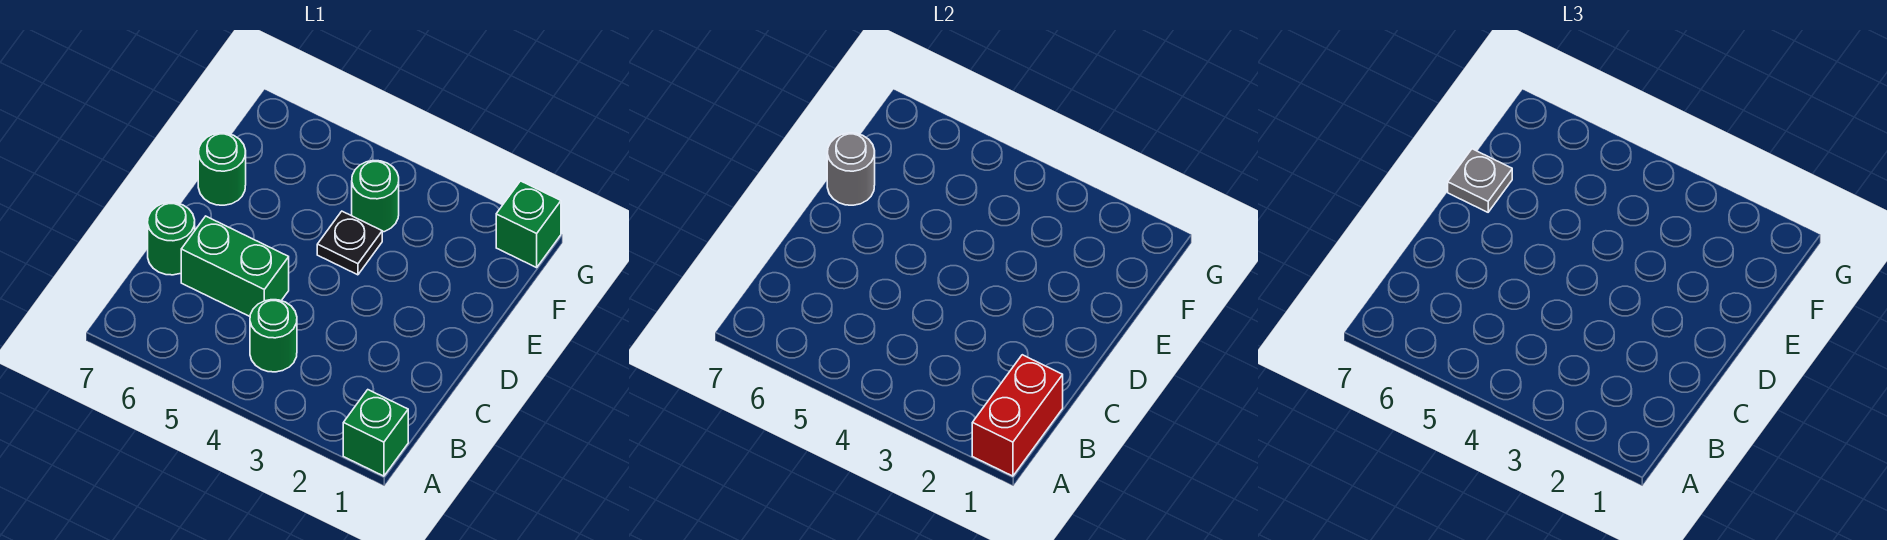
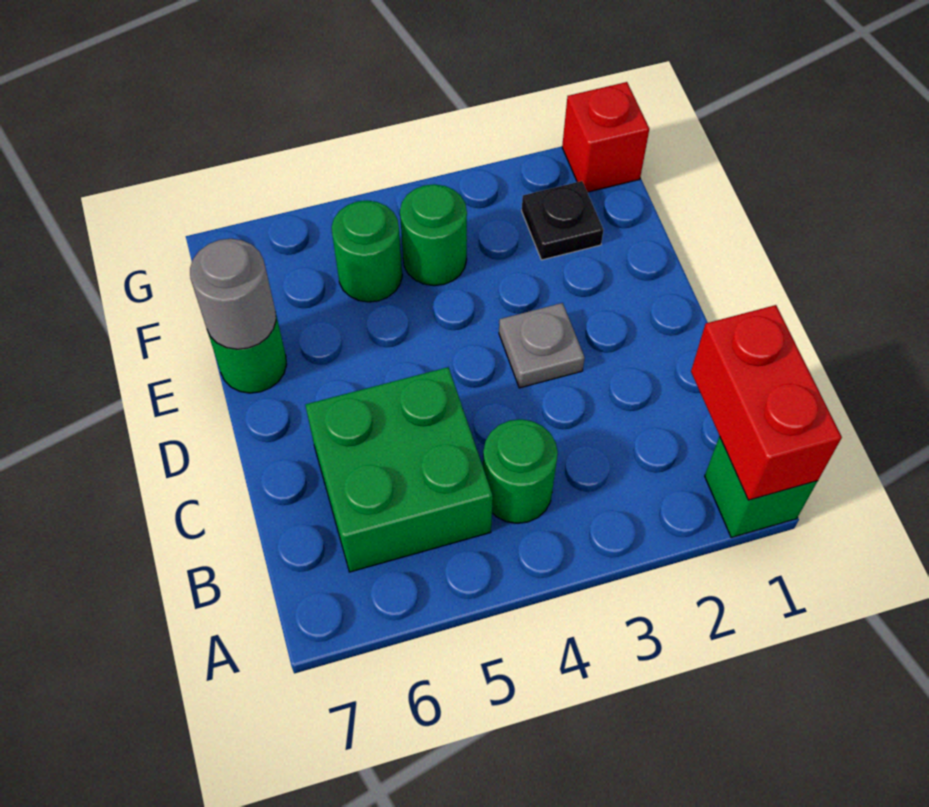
green brick C5:C6 level 1 -> green brick B5:C6 level 1
green round brick C7 level 1 -> green round brick F5 level 1
black plate E4 level 1 -> black plate F2 level 1
grey plate E7 level 3 -> grey plate D3 level 1
green brick G1 level 1 -> red brick G1 level 1

